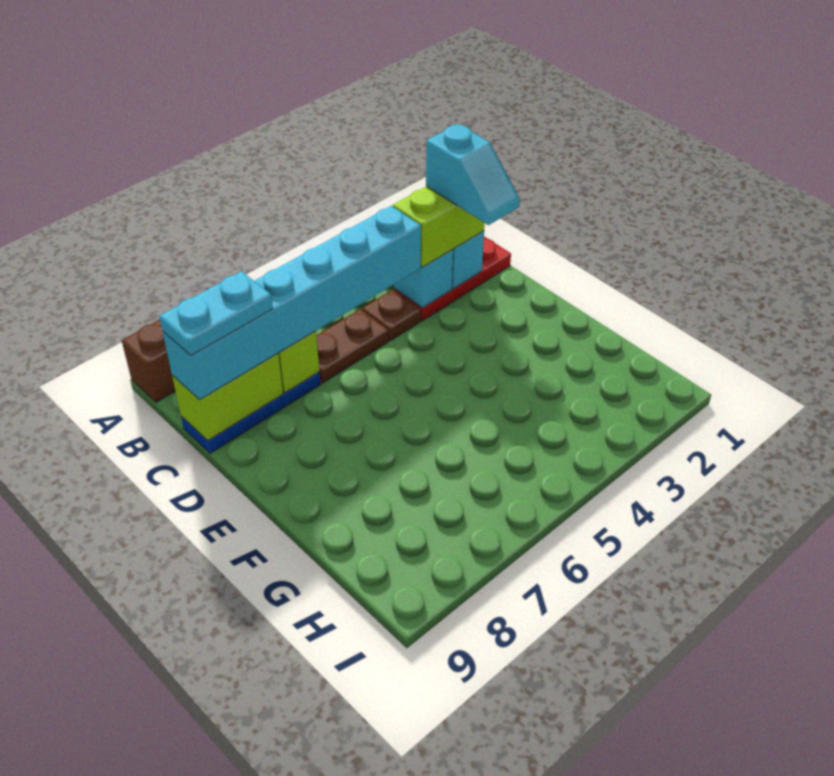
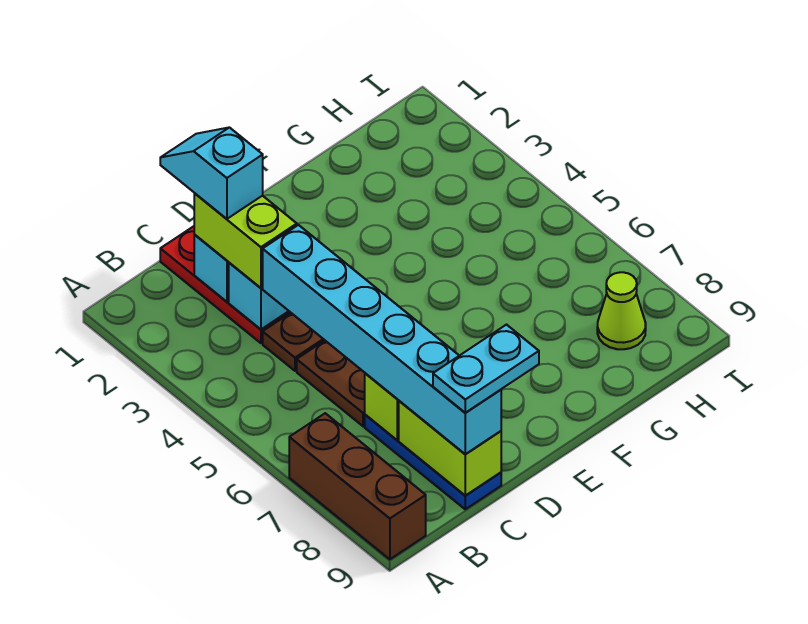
cyan slope C2:D2 level 4 top C -> cyan slope C1:C2 level 4 top 2
cyan plate C8:C9 level 4 -> cyan plate C9:D9 level 4
none -> lime cone H8 level 1

